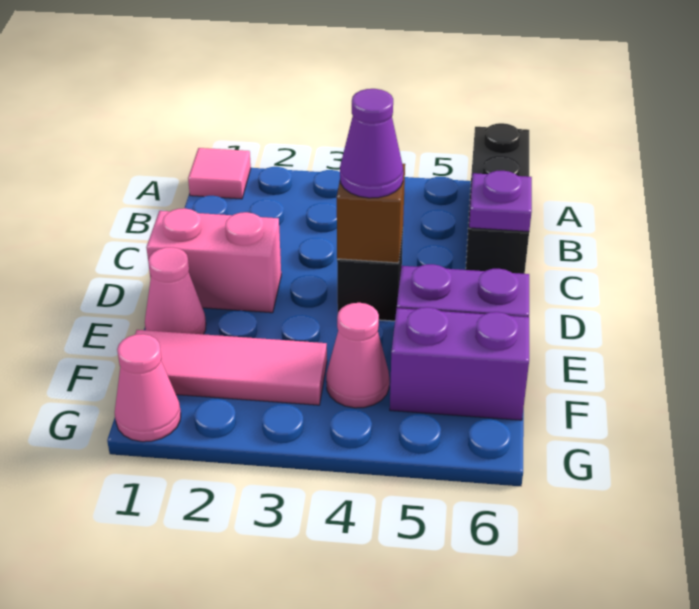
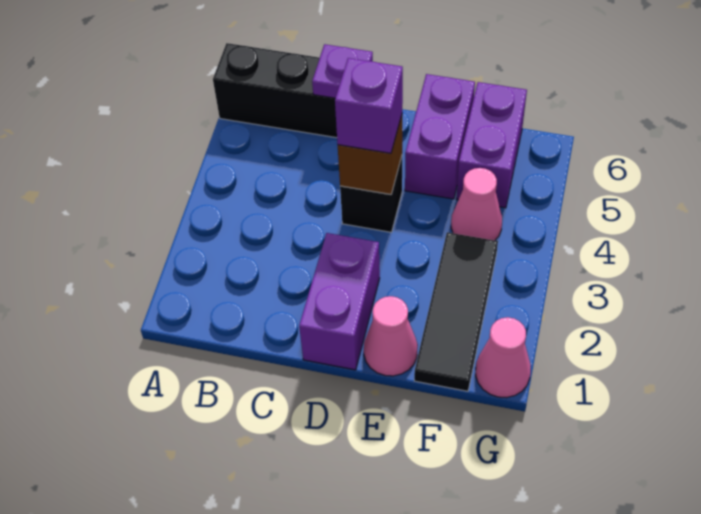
pink tile A1 level 1 -> none
pink brick D1:D2 level 1 -> purple brick D1:D2 level 1
purple cone D4 level 3 -> purple brick D4 level 3
pink tile F1:F3 level 1 -> black tile F1:F3 level 1

